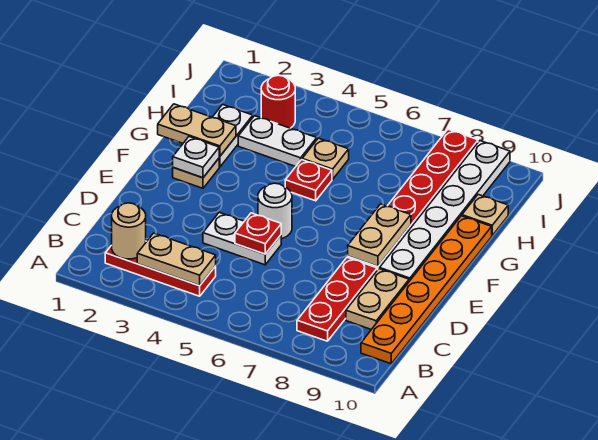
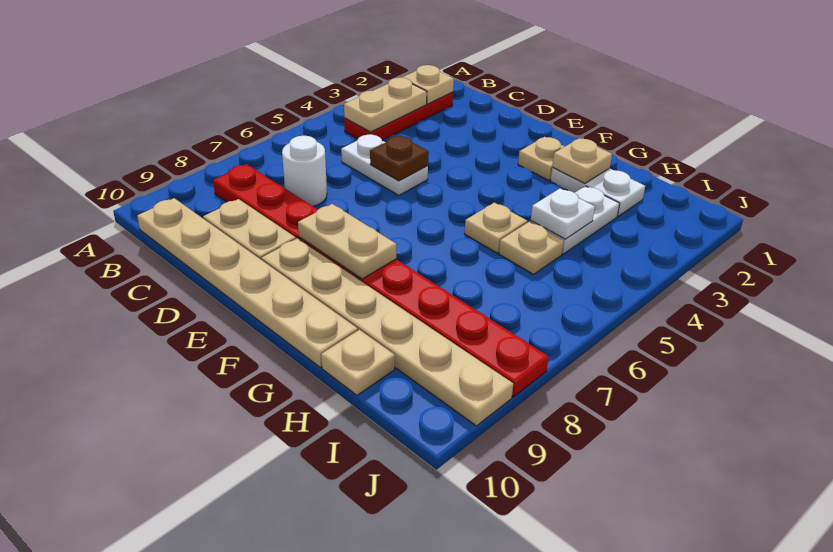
tan round brick B2 level 2 -> tan plate B2 level 2
orange plate B10:G10 level 1 -> tan plate B10:G10 level 1
white plate D4:D5 level 1 -> white plate C5:D5 level 1
red plate D5 level 2 -> brown plate D5 level 2
white round brick E5 level 1 -> white round brick C7 level 1
white plate E9:J9 level 1 -> tan plate E9:J9 level 1
white plate F2 level 2 -> white plate H4 level 2
tan plate G1:G2 level 2 -> tan plate G2 level 2
red plate G5 level 1 -> tan plate G5 level 1
red round brick I3 level 1 -> none

